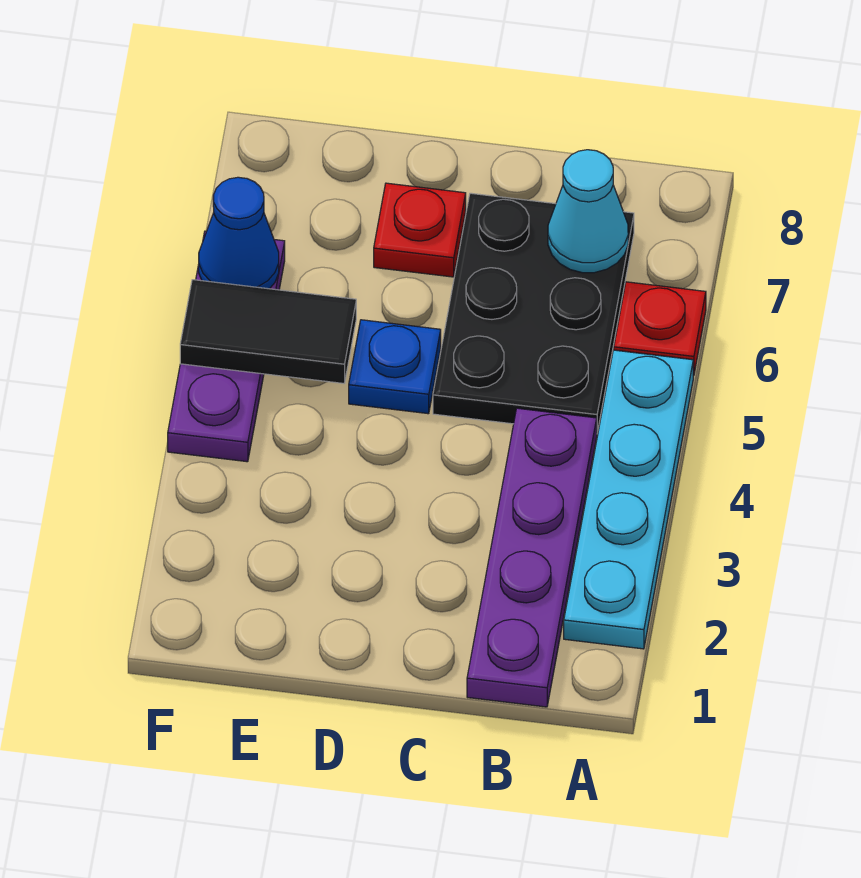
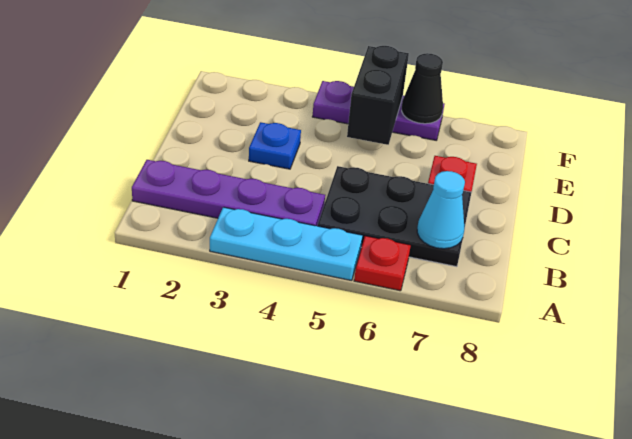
cyan plate A2:A5 level 1 -> cyan plate A3:A5 level 1
blue plate D5 level 1 -> blue plate D3 level 1
black tile E5:F5 level 2 -> black brick E5:F5 level 2
blue cone F6 level 2 -> black cone F6 level 2

